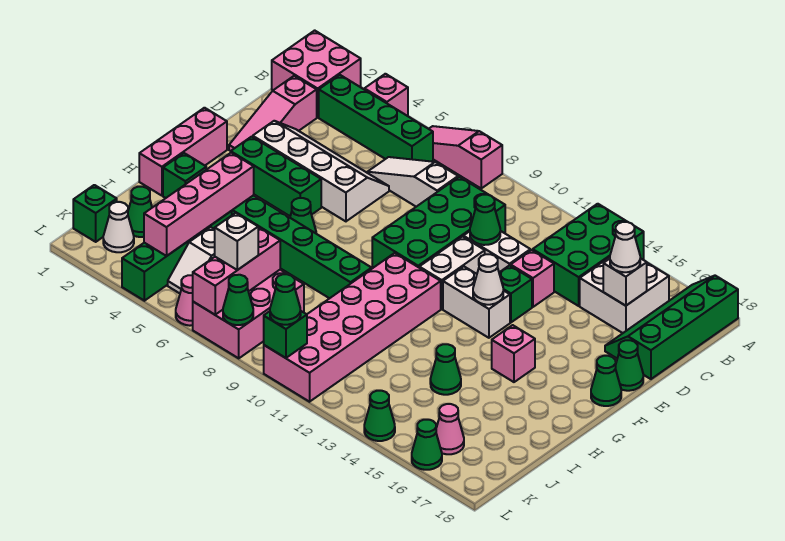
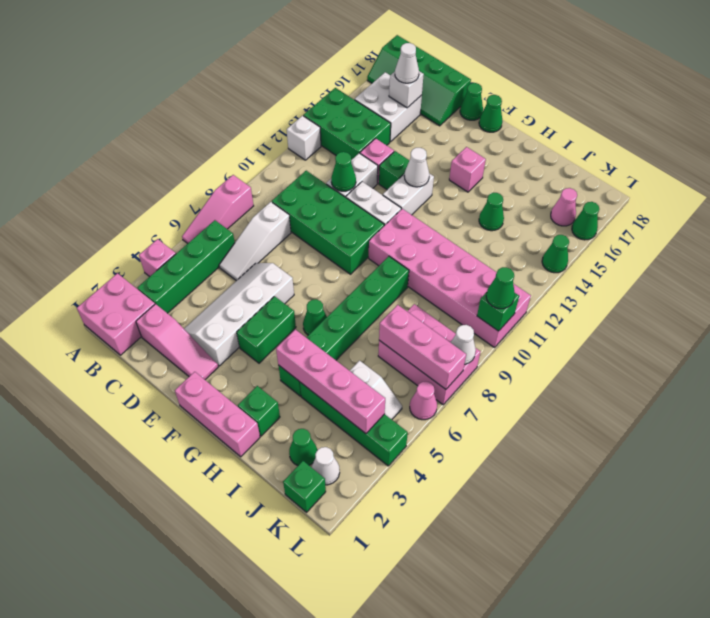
green brick F3:F5 level 1 -> green brick F4:F5 level 1
white brick K7 level 3 -> white brick A12 level 1
green cone L8 level 2 -> white cone L8 level 2

